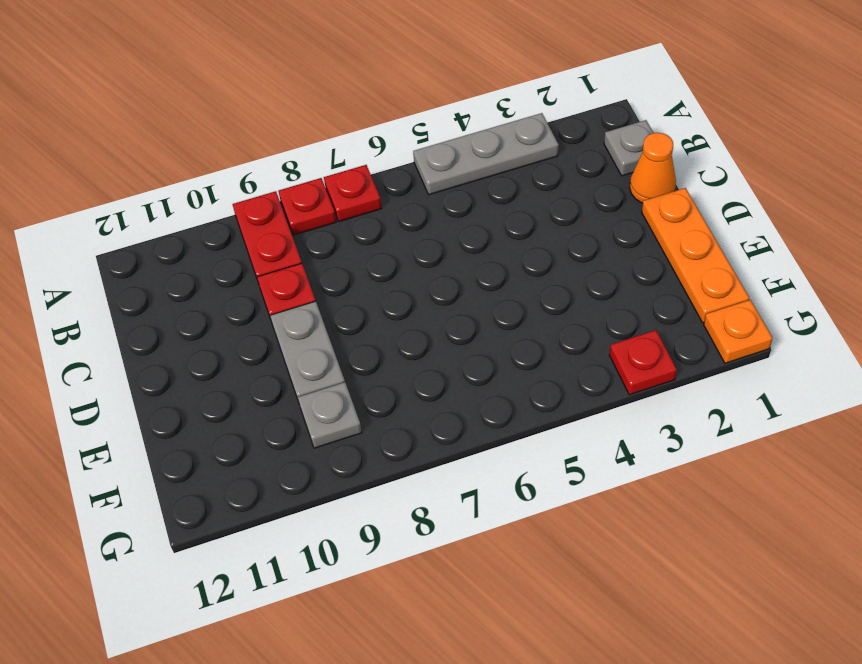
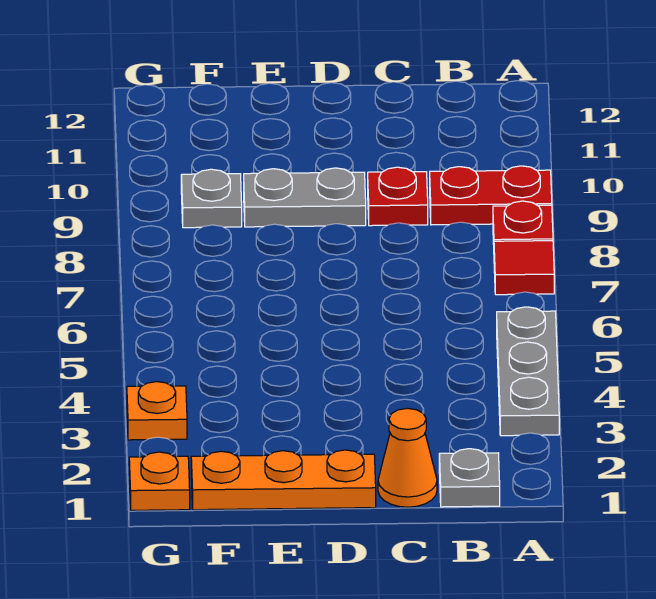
red plate A7 level 1 -> red tile A7 level 1
red plate G3 level 1 -> orange plate G3 level 1

